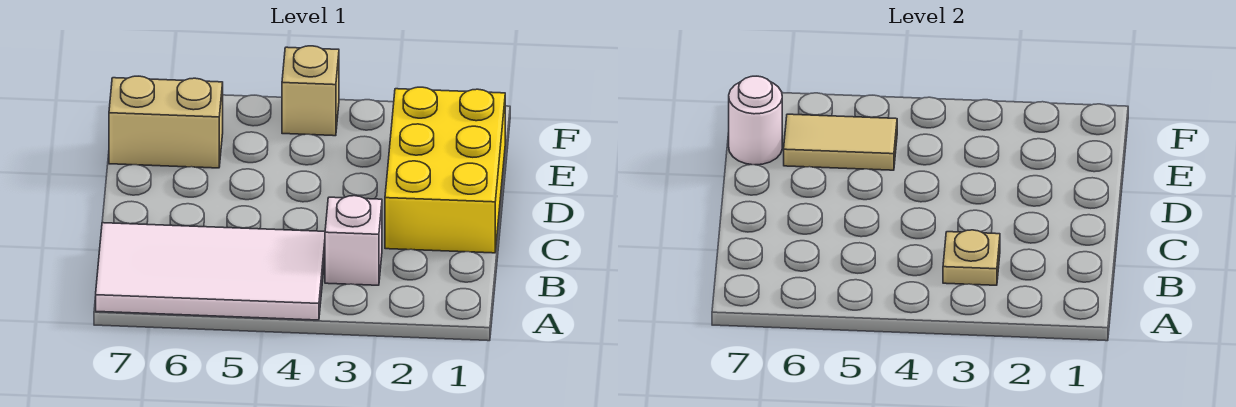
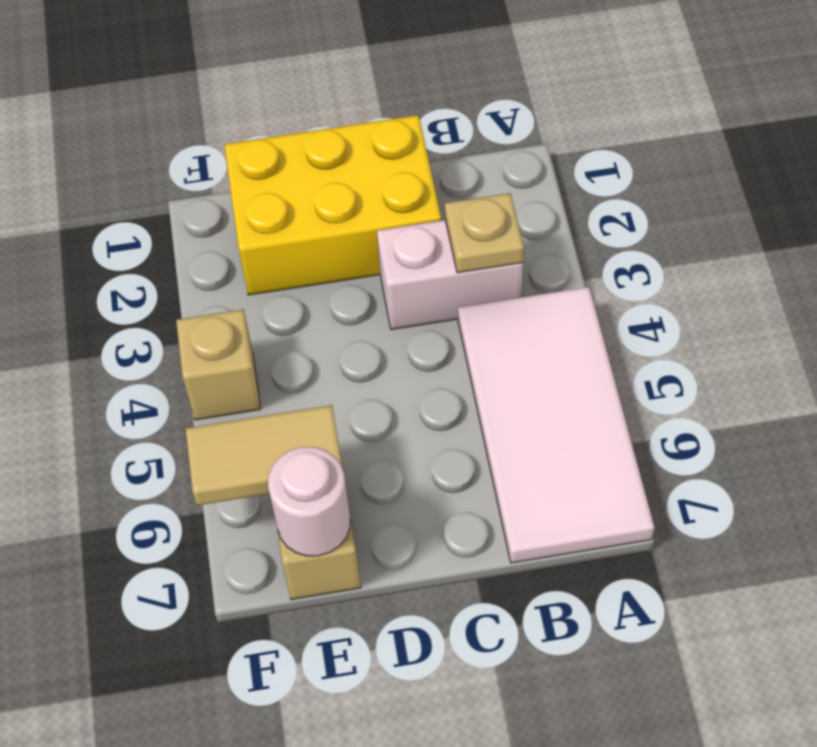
white brick B3 level 1 -> white brick B3:C3 level 1
tan tile E5:E6 level 2 -> tan tile E6:F6 level 2

